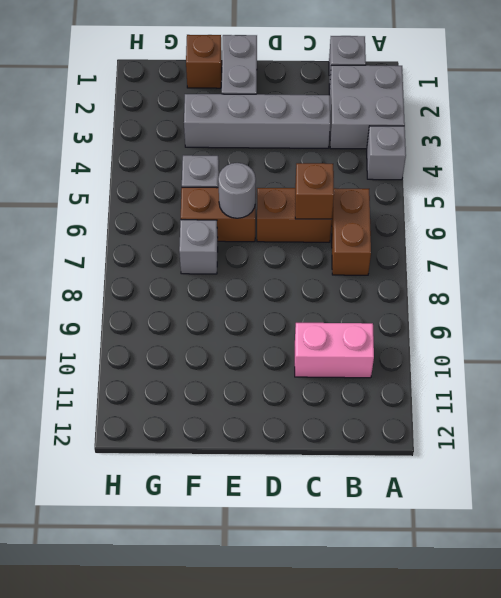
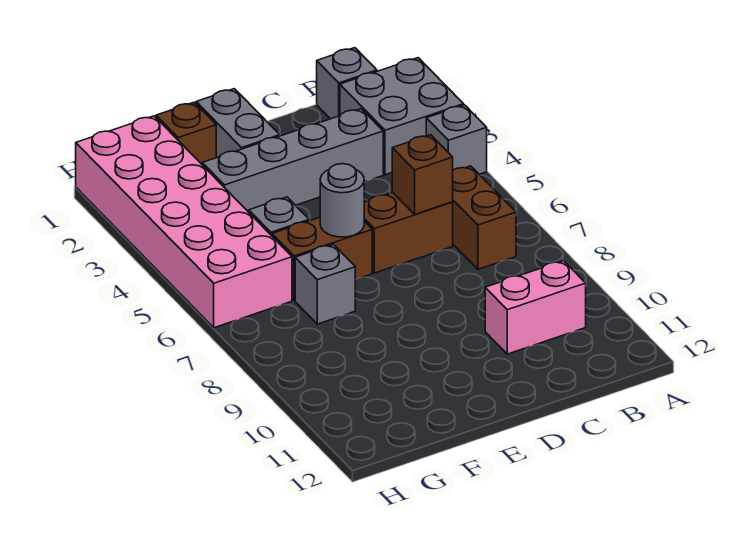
none -> pink brick G1:H6 level 1

